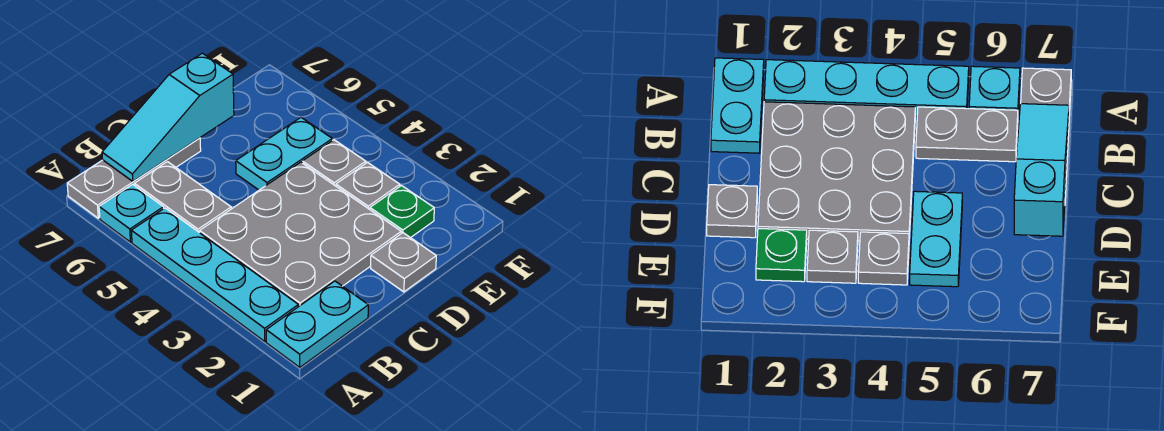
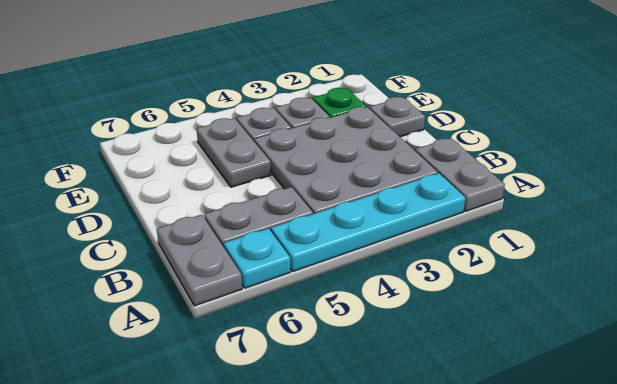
cyan plate A1:B1 level 1 -> grey plate A1:B1 level 1
grey plate A7:C7 level 1 -> grey plate A7:B7 level 1
cyan slope B7:D7 level 2 top D -> none
cyan plate D5:E5 level 1 -> grey plate D5:E5 level 1

